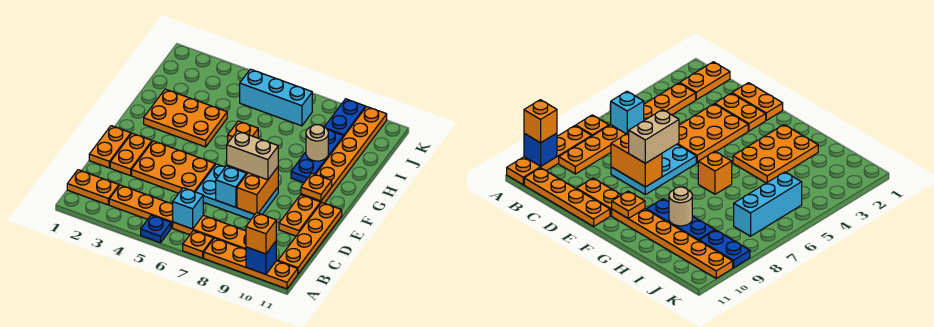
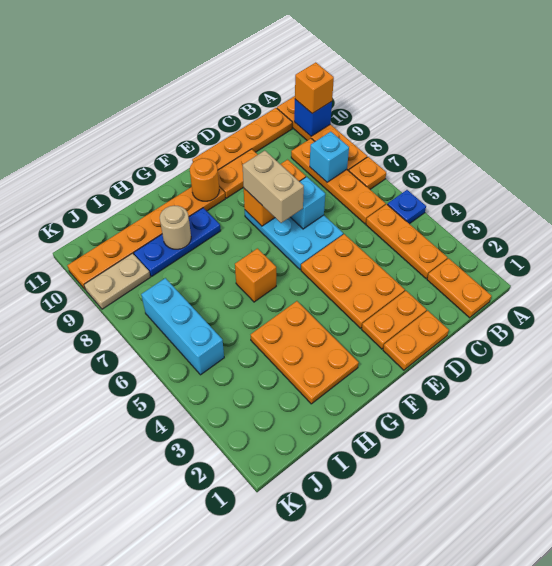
cyan brick B6 level 2 -> cyan brick B8 level 2
orange plate F10 level 2 -> orange round brick F10 level 2
blue plate J9:K9 level 1 -> tan plate J9:K9 level 1

